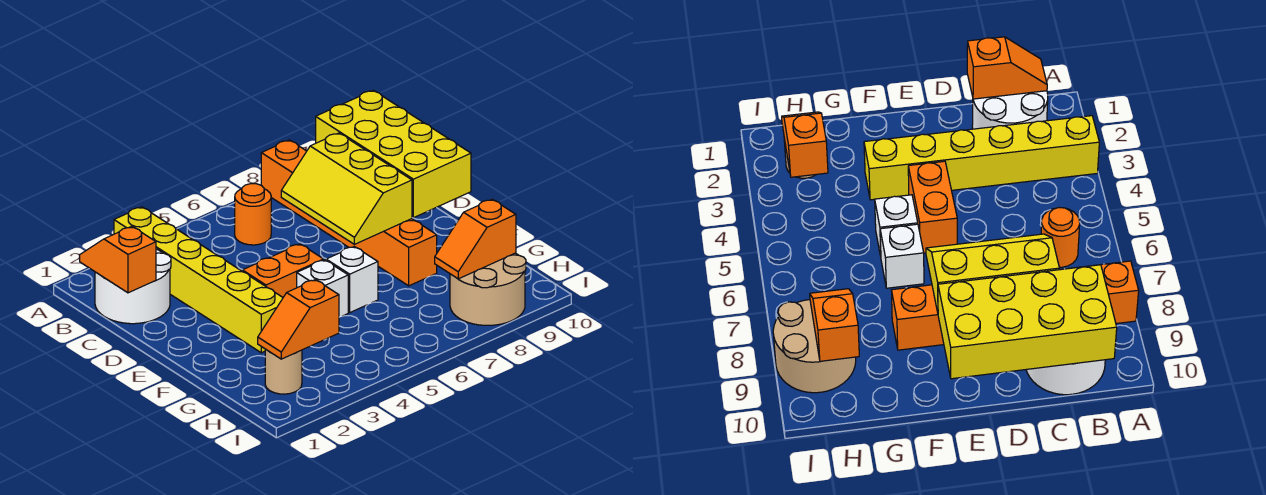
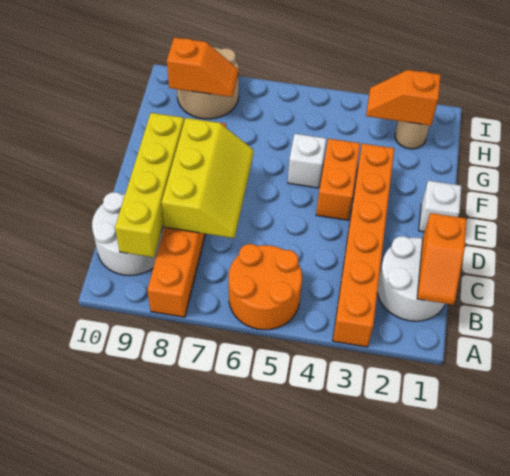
yellow brick A3:F3 level 1 -> orange brick A3:F3 level 1
orange round brick B6 level 1 -> orange round brick A5:B6 level 1
yellow brick B9:E10 level 2 -> yellow brick B9:E9 level 2
orange brick E4:E5 level 1 -> orange brick E4:F4 level 1
white brick F6 level 1 -> white brick E1 level 1
orange slope H2:H3 level 2 top 3 -> orange slope H2:H3 level 2 top 2

